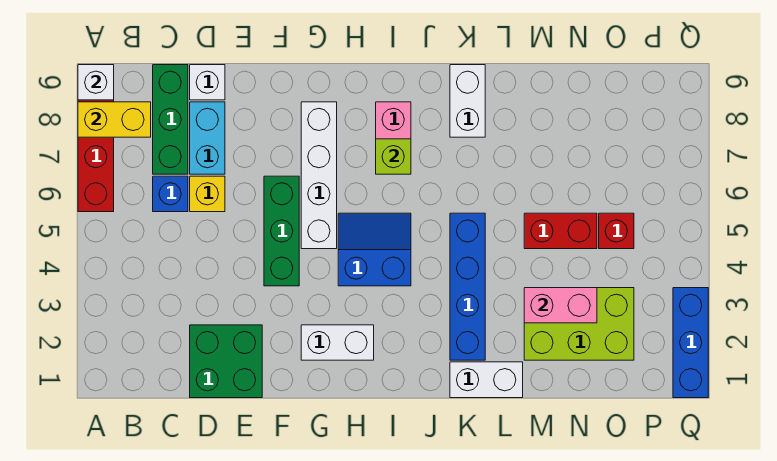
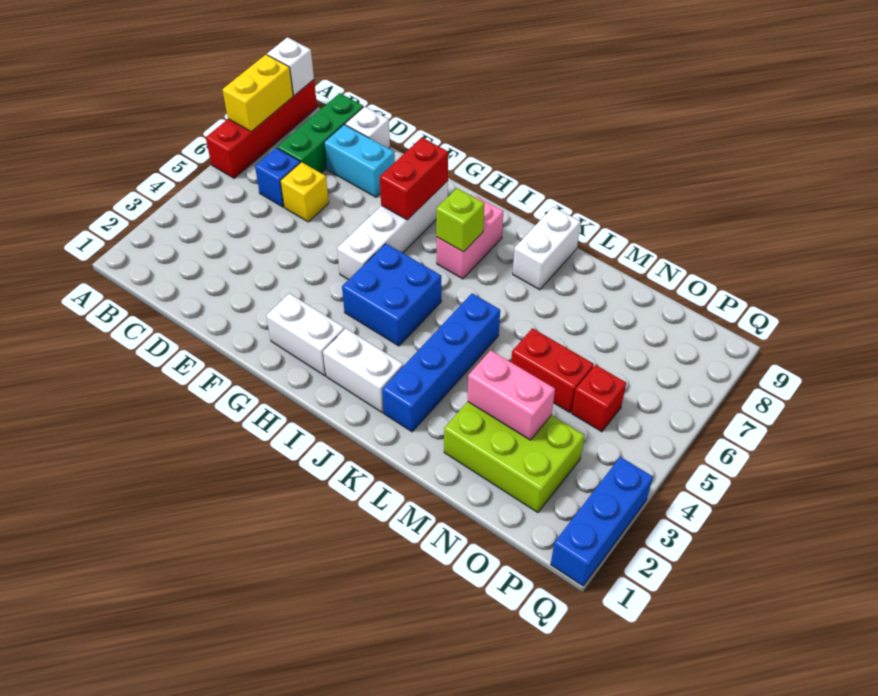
yellow brick A8:B8 level 2 -> yellow brick A7:A8 level 2
green brick D1:E2 level 1 -> none
cyan brick D7:D8 level 1 -> cyan brick D8:E8 level 1
green brick F4:F6 level 1 -> none
none -> red brick G7:G8 level 2
blue slope H4:I5 level 1 top 4 -> blue brick H4:I5 level 1
white brick K1:L1 level 1 -> white brick I2:J2 level 1

